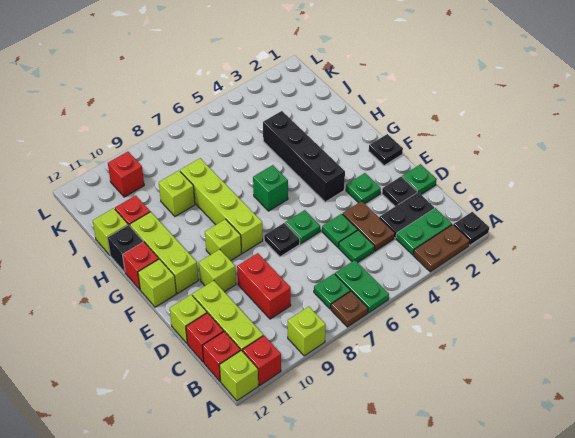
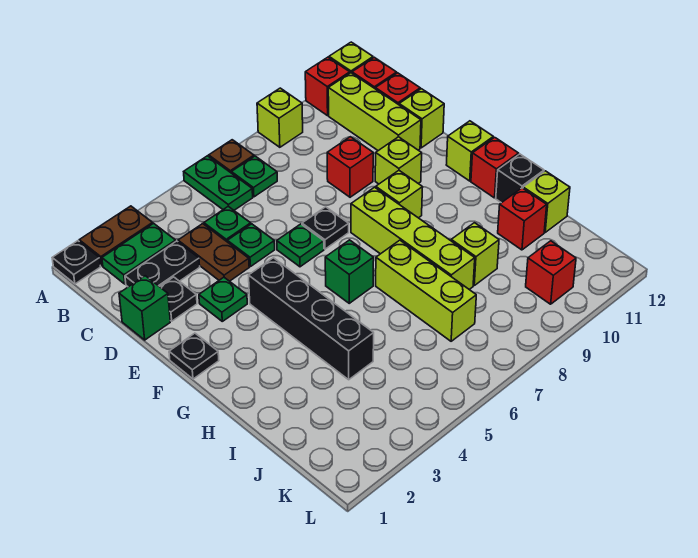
red brick C9:D9 level 1 -> red brick D9 level 1
green plate D1 level 1 -> green brick D1 level 1
lime brick F11:H11 level 1 -> lime brick H7:J7 level 1

